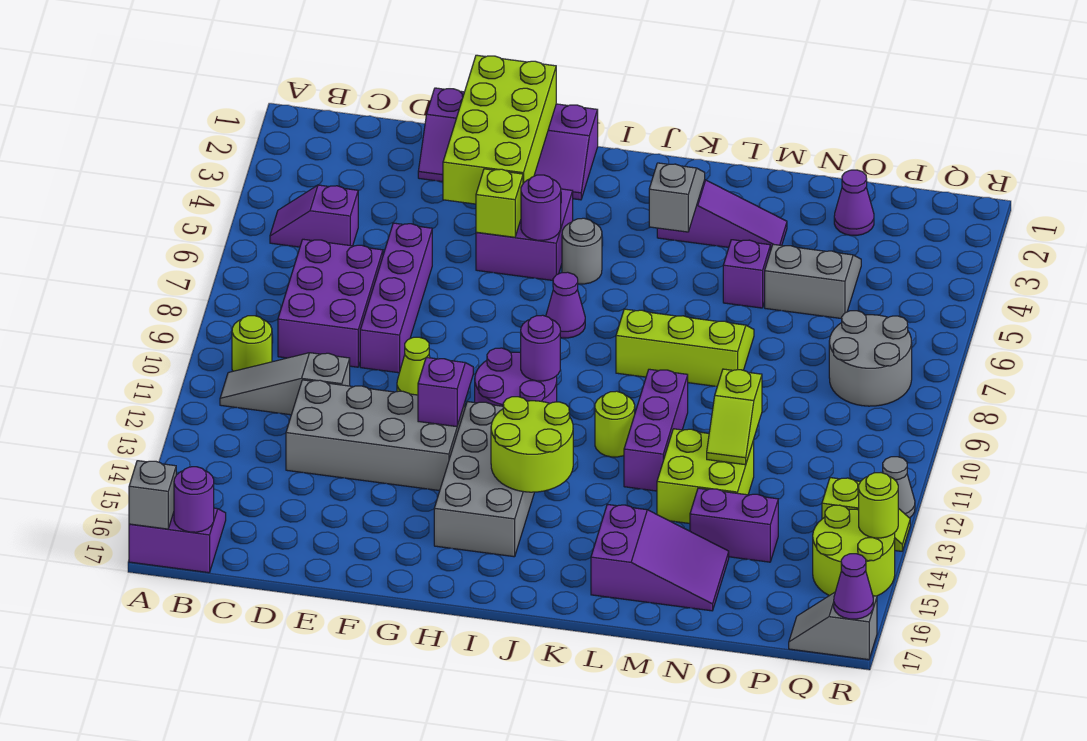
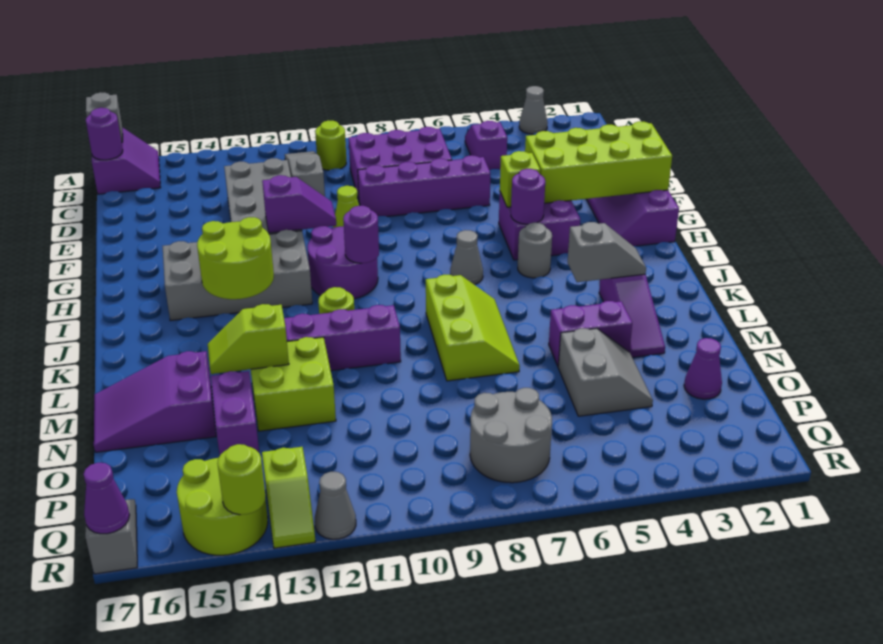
none -> grey cone A3 level 1
purple cone I7 level 1 -> grey cone I7 level 1
purple slope L15:N16 level 1 top L -> purple slope M15:N17 level 1 top 15
purple brick M5 level 1 -> purple brick M4:M5 level 1
lime slope N11:N12 level 2 top 11 -> lime slope M13:M14 level 2 top 13

